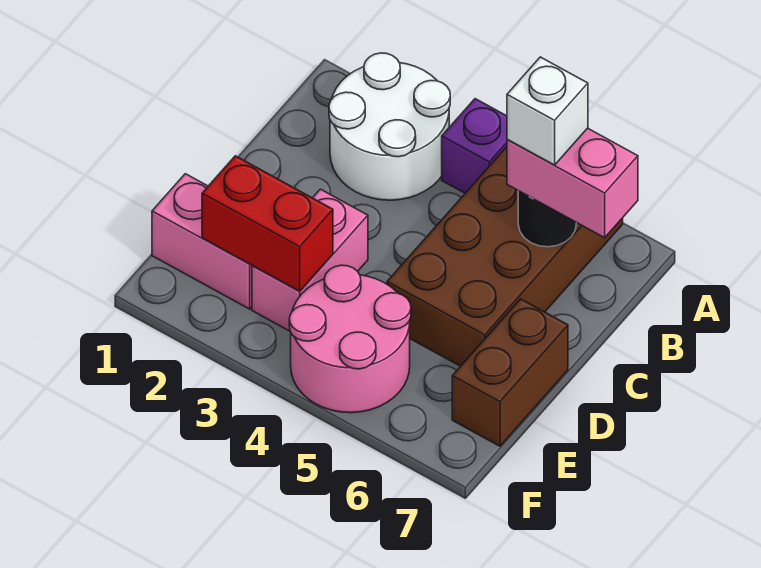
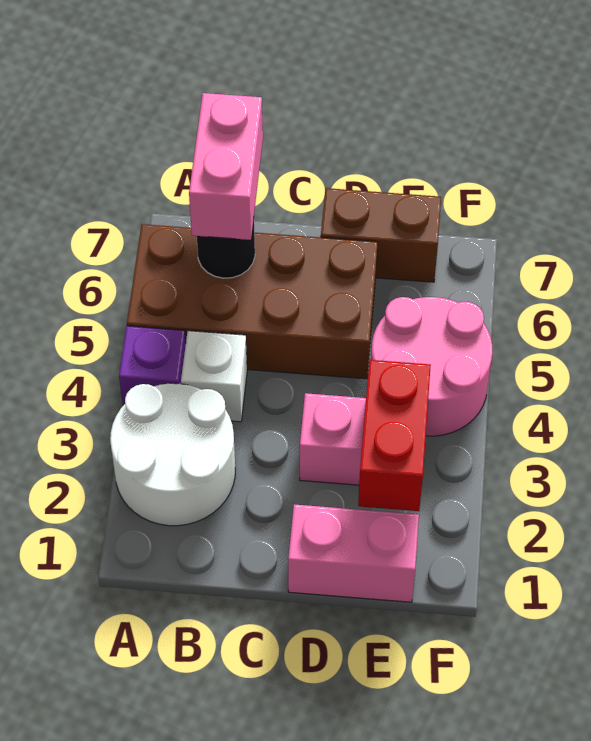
white brick B6 level 4 -> white brick B4 level 1
pink brick E1:E2 level 1 -> pink brick D1:E1 level 1

